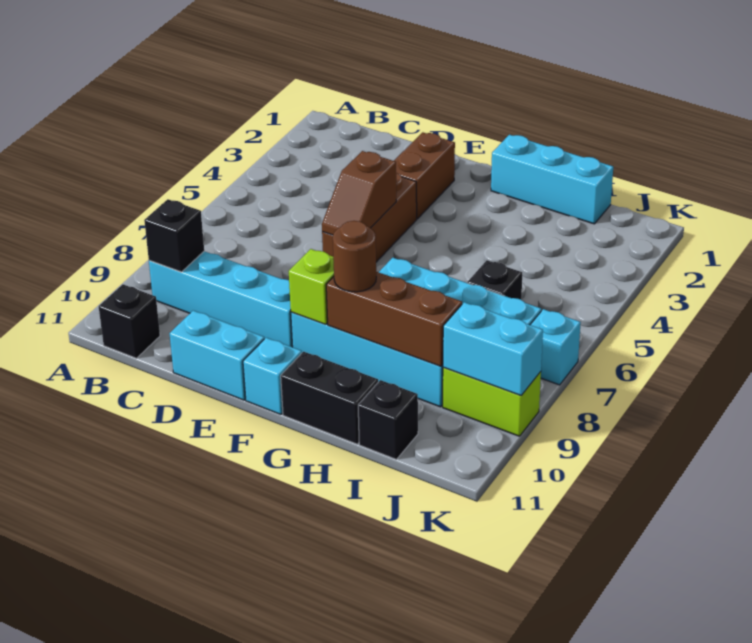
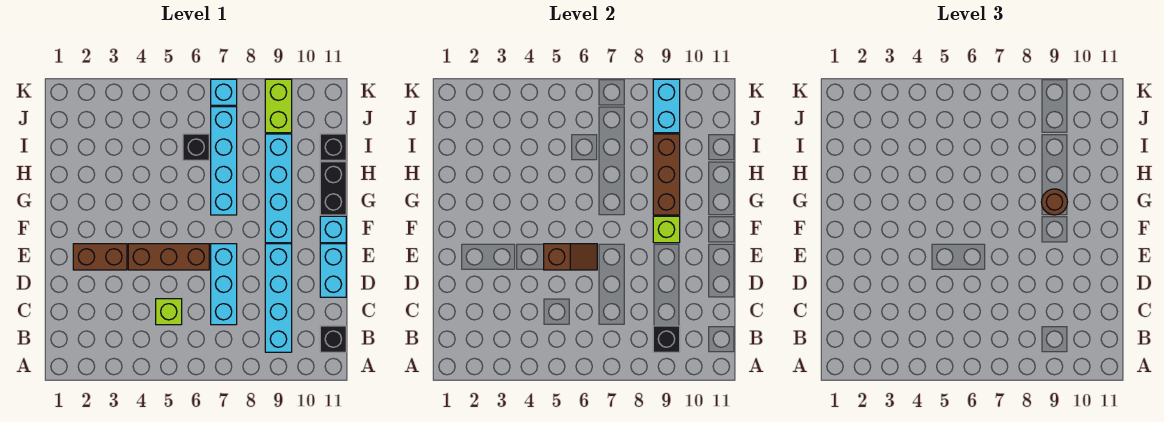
none -> lime brick C5 level 1
cyan brick G1:I1 level 1 -> cyan brick C7:E7 level 1

